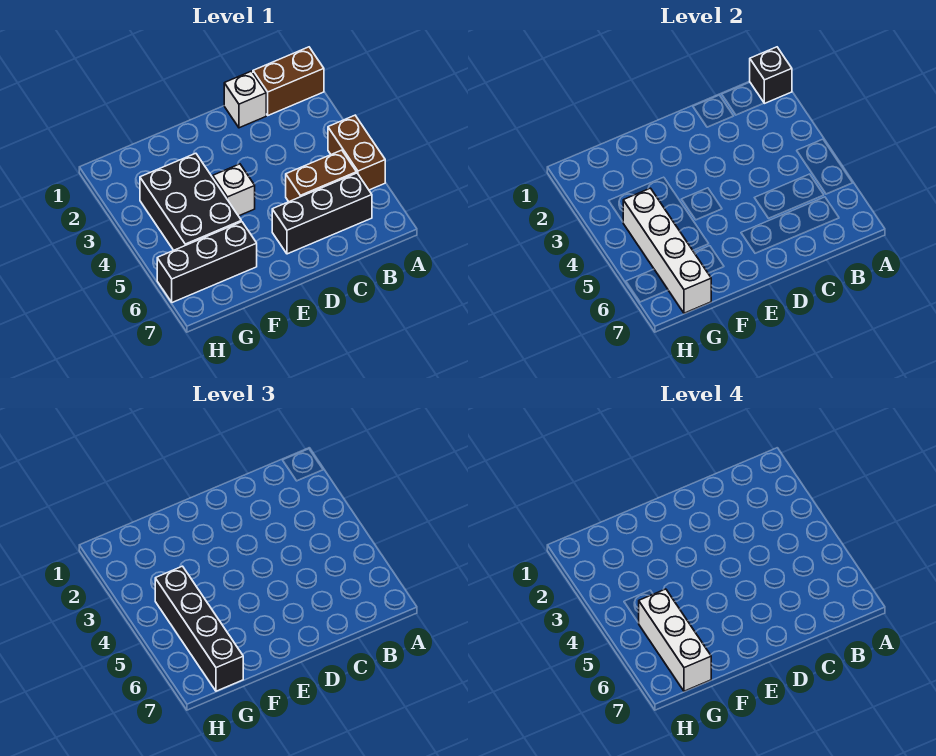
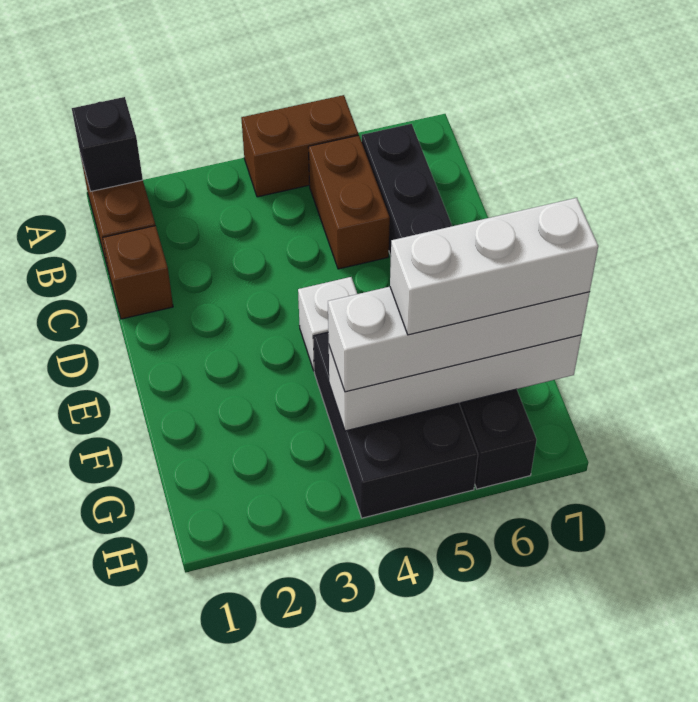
white brick C1 level 1 -> brown brick C1 level 1
black brick F3:G5 level 1 -> black brick F4:H5 level 1
black brick G4:G7 level 3 -> white brick G4:G7 level 3

